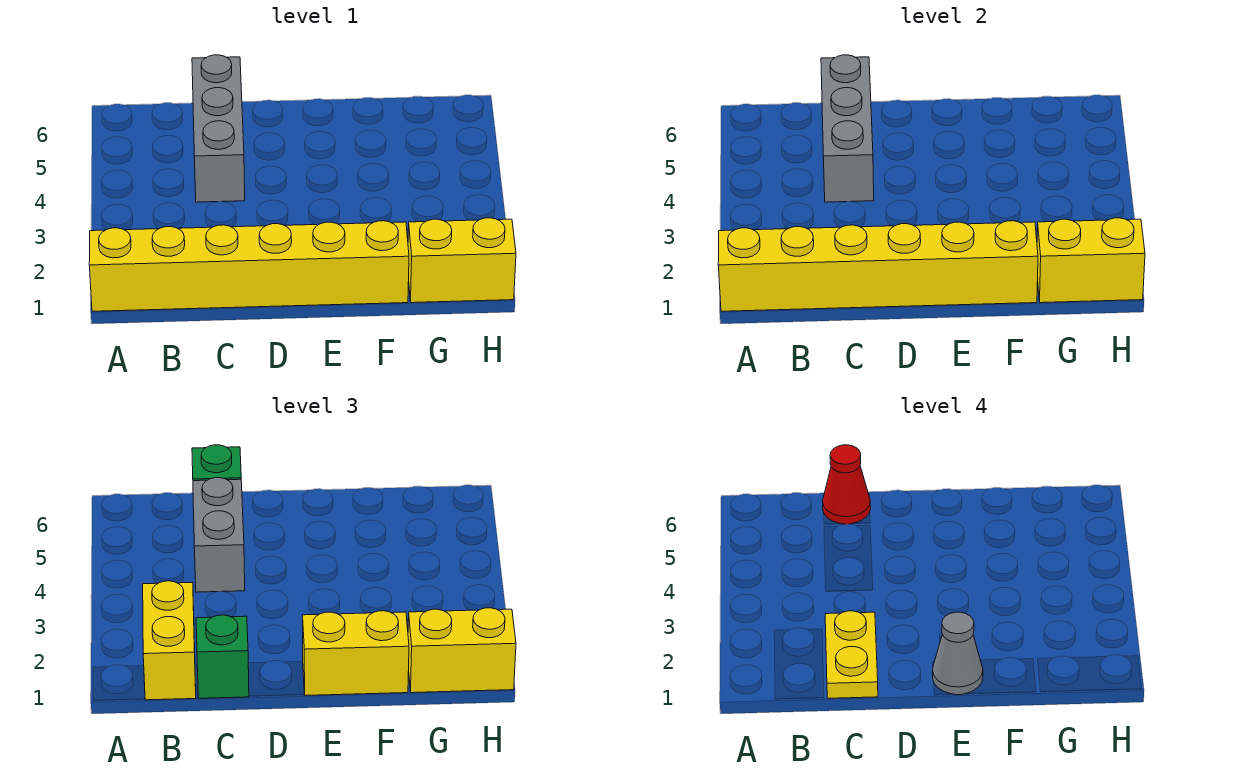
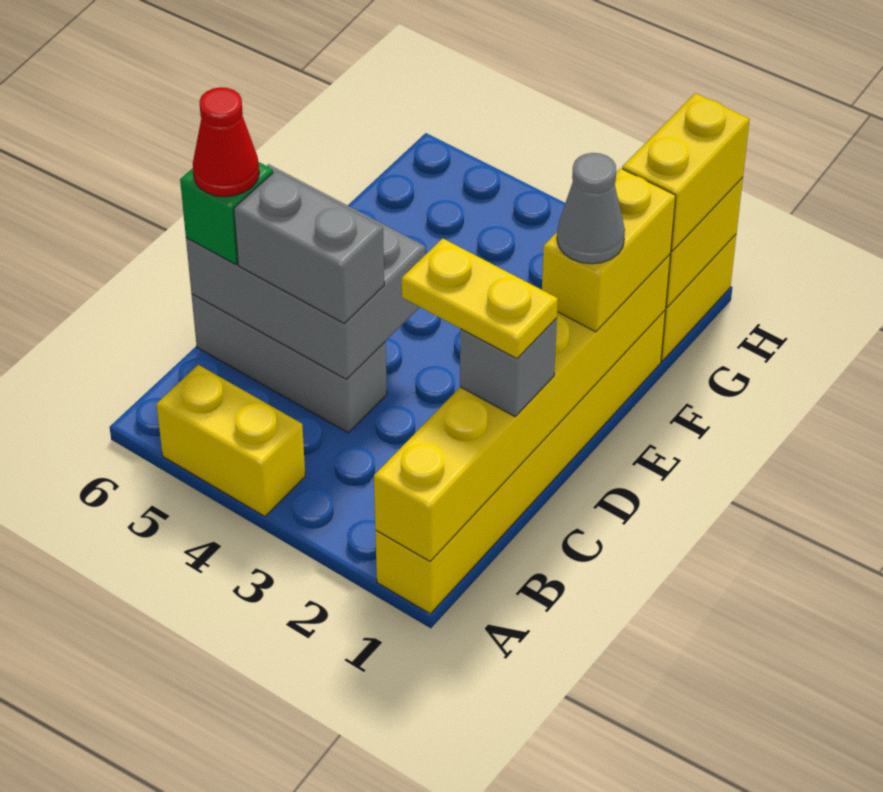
yellow brick B1:B2 level 3 -> yellow brick A4:A5 level 1
green brick C1 level 3 -> grey brick C1 level 3
grey brick C4:C6 level 2 -> grey brick C4:D6 level 2

